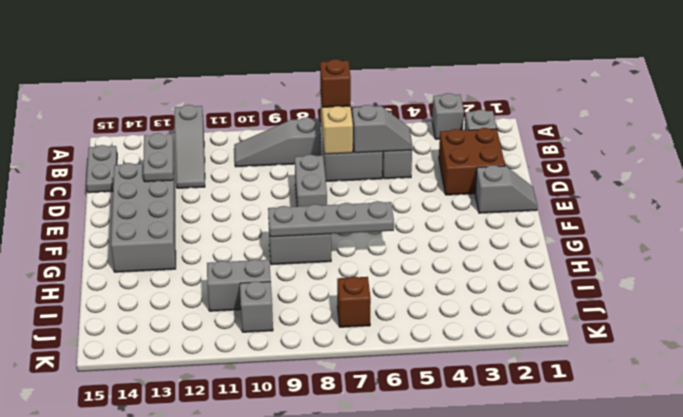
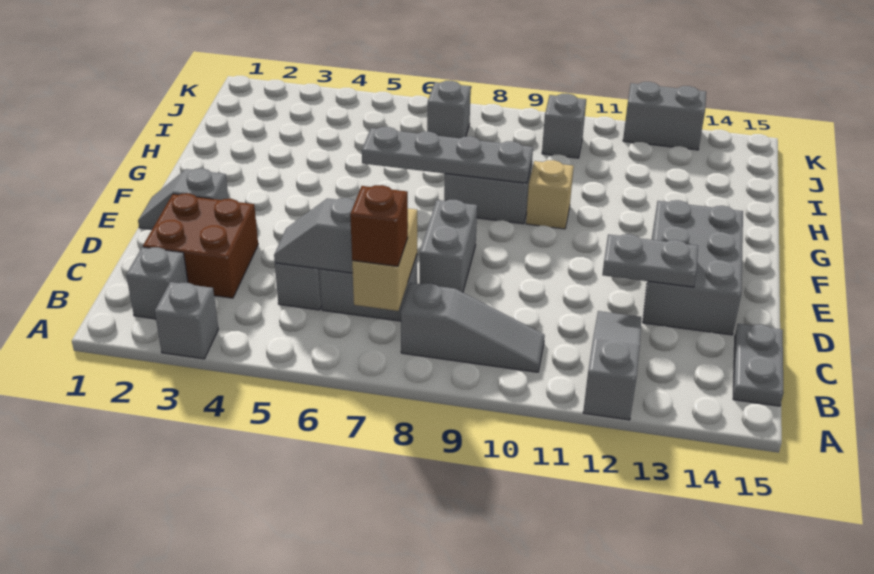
grey plate C13:D13 level 2 -> grey plate D12:D13 level 2
grey brick D13:G14 level 1 -> grey brick D13:F14 level 1
none -> tan brick G10 level 1
grey brick I10:I11 level 1 -> grey brick K12:K13 level 1
brown brick J7 level 1 -> grey brick J7 level 1

